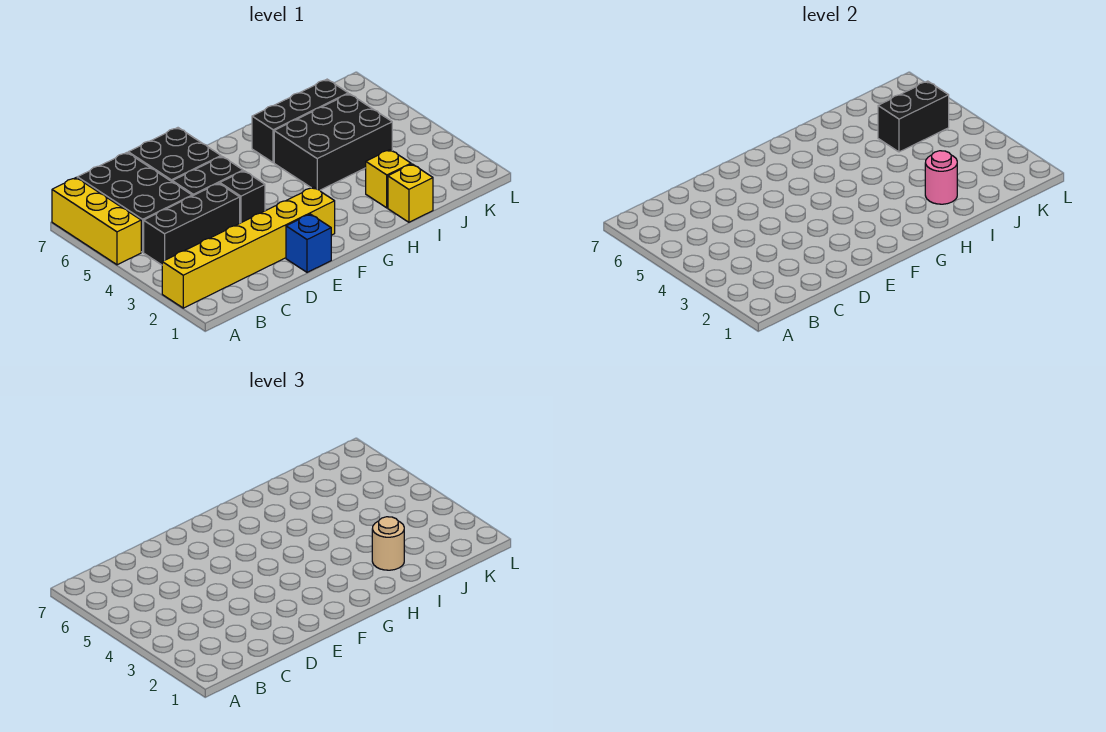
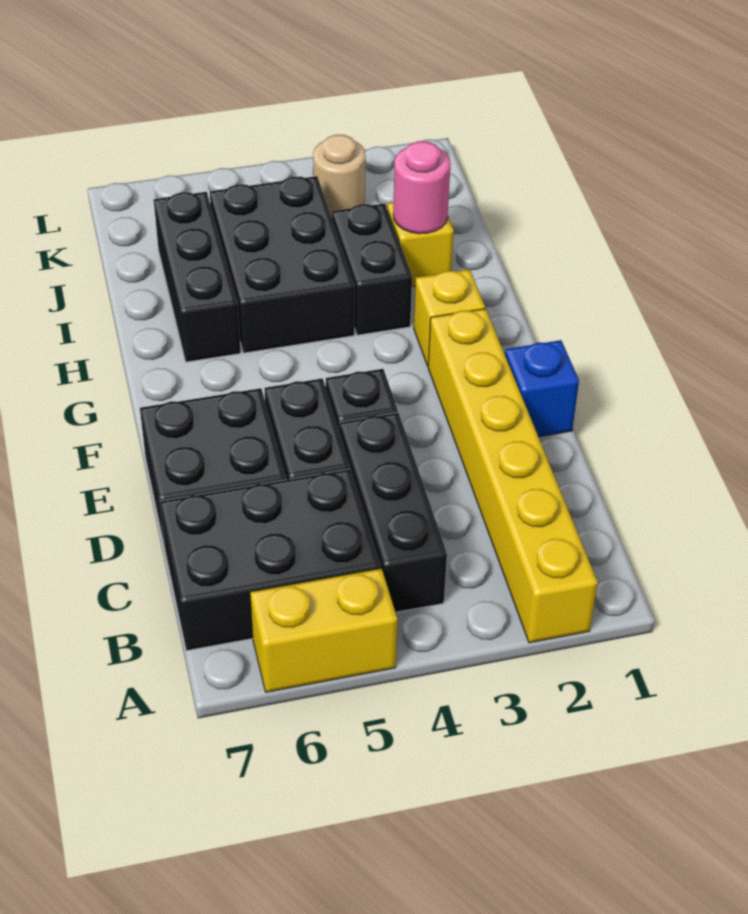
yellow brick A5:A7 level 1 -> yellow brick A5:A6 level 1
yellow brick I1 level 1 -> yellow brick G2 level 1
tan round brick I2 level 3 -> tan round brick K3 level 1
black brick J5:K5 level 2 -> black brick H3:I3 level 1

